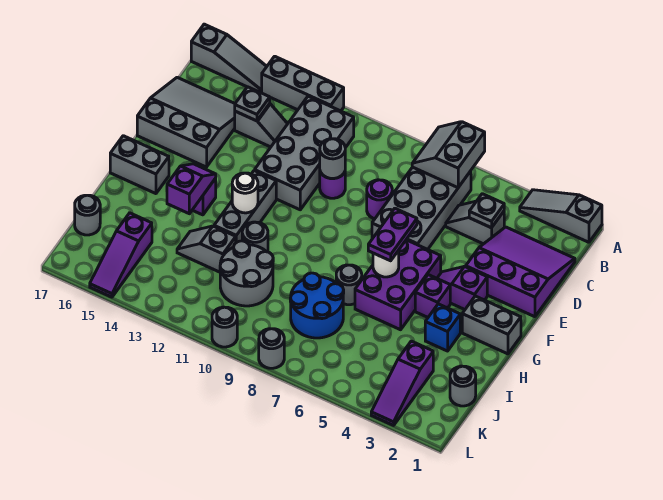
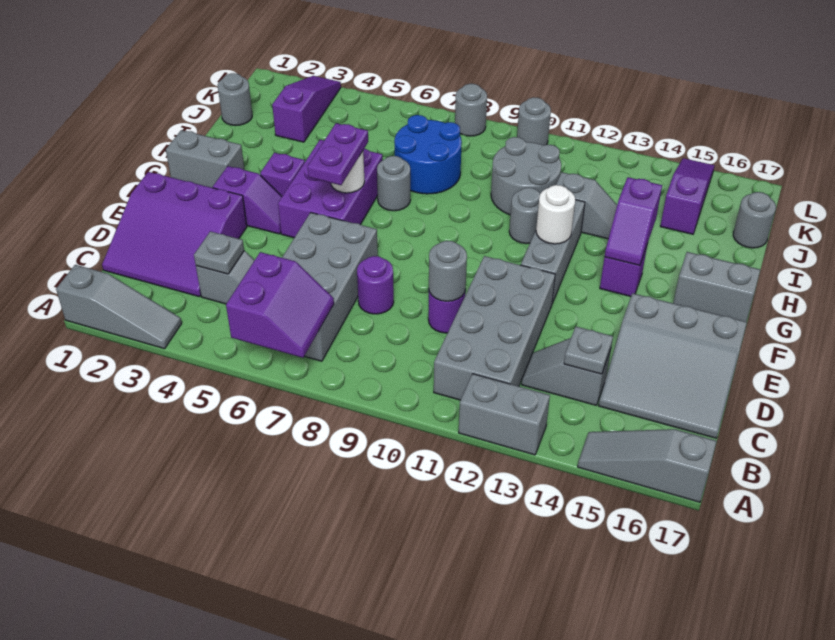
grey slope A6:B7 level 2 top 6 -> purple slope A6:B7 level 2 top 6
grey brick A12:A14 level 1 -> grey brick A12:A13 level 1
blue brick H3 level 1 -> none

